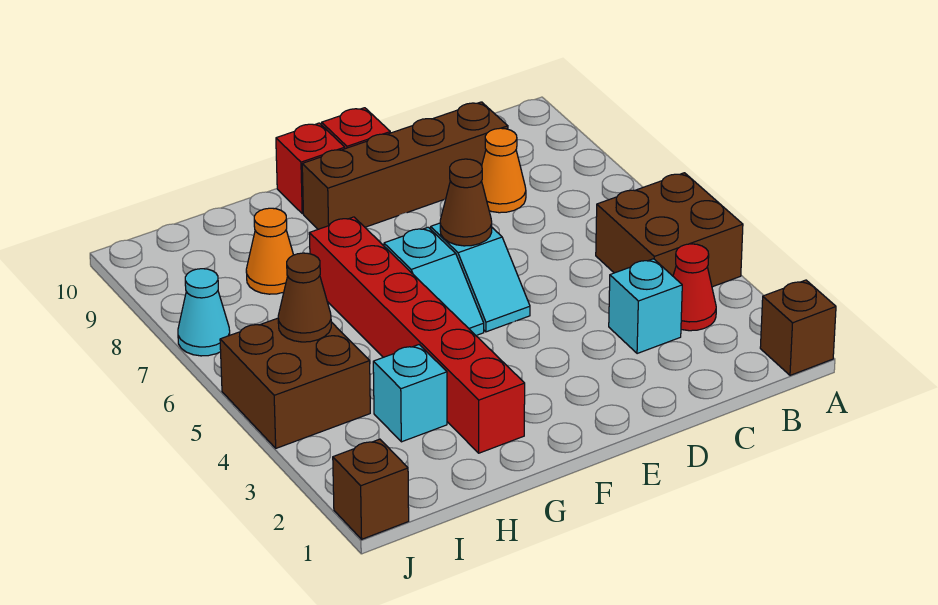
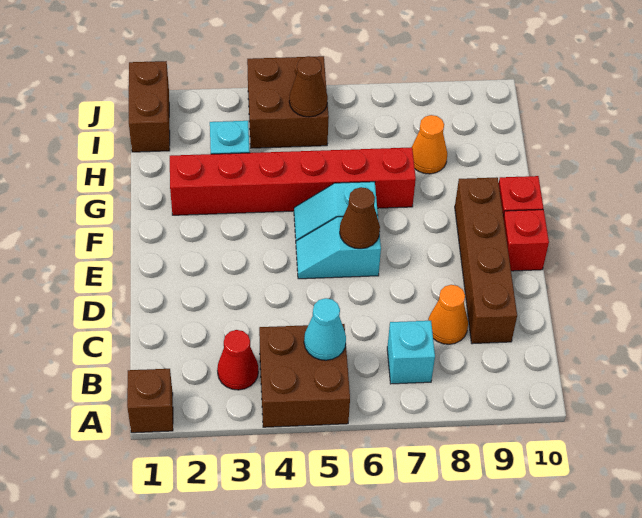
cyan brick C3 level 1 -> cyan brick B7 level 1
brown brick J1 level 1 -> brown brick I1:J1 level 1
cyan cone J7 level 1 -> cyan cone B5 level 2

